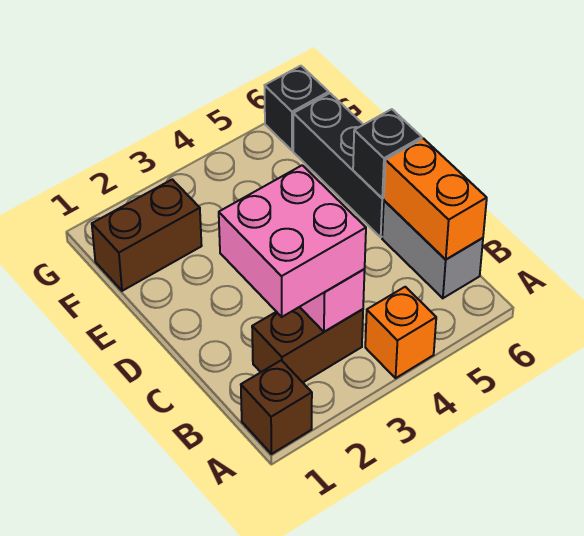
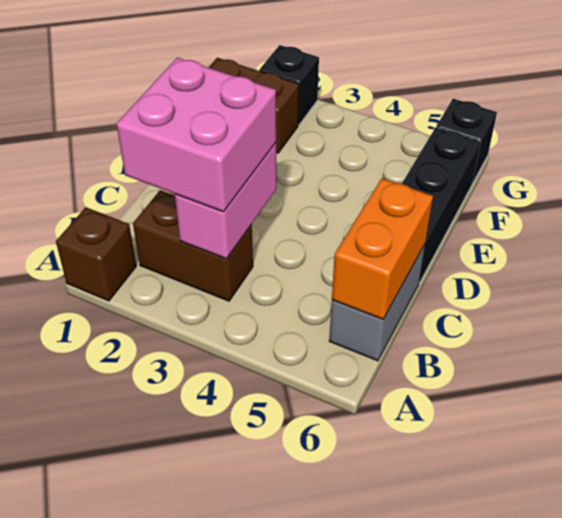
orange brick A4 level 1 -> none
black brick D6 level 2 -> black brick G2 level 1

